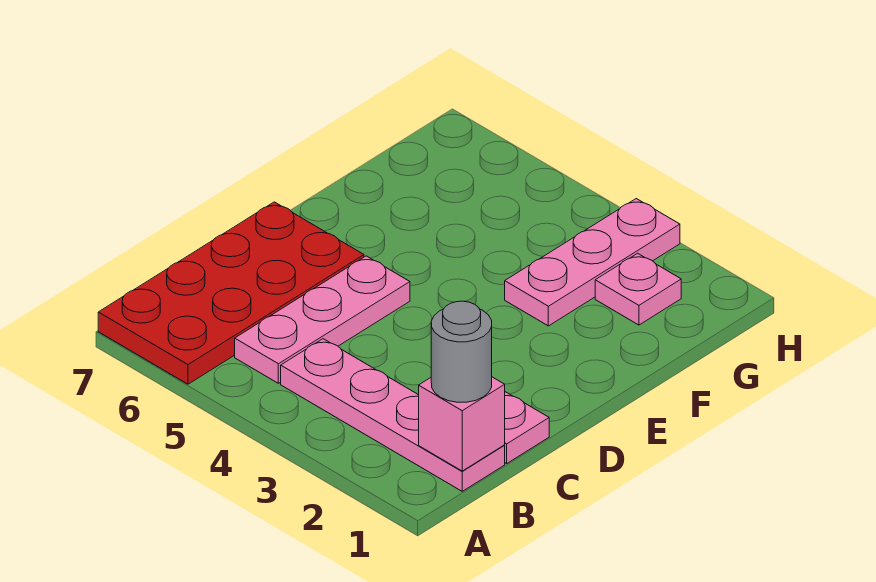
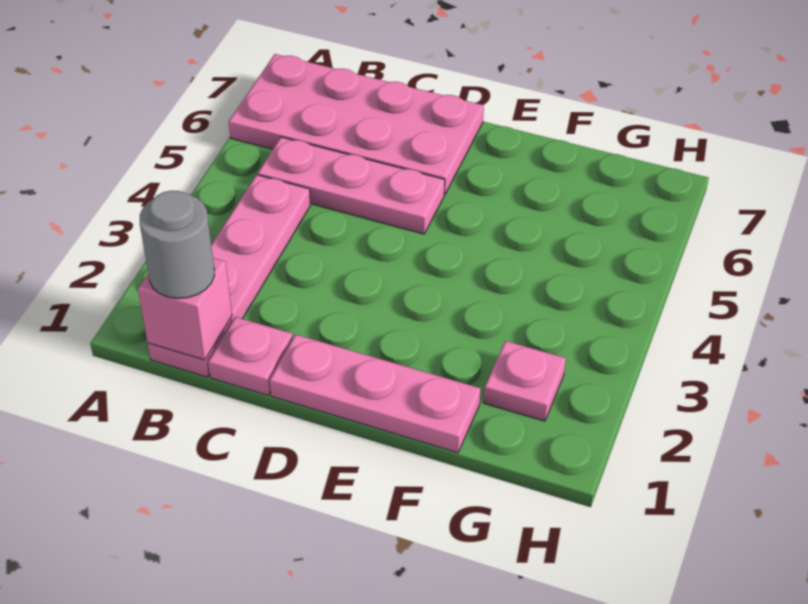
red plate A6:D7 level 1 -> pink plate A6:D7 level 1
pink plate F3:H3 level 1 -> pink plate D1:F1 level 1

